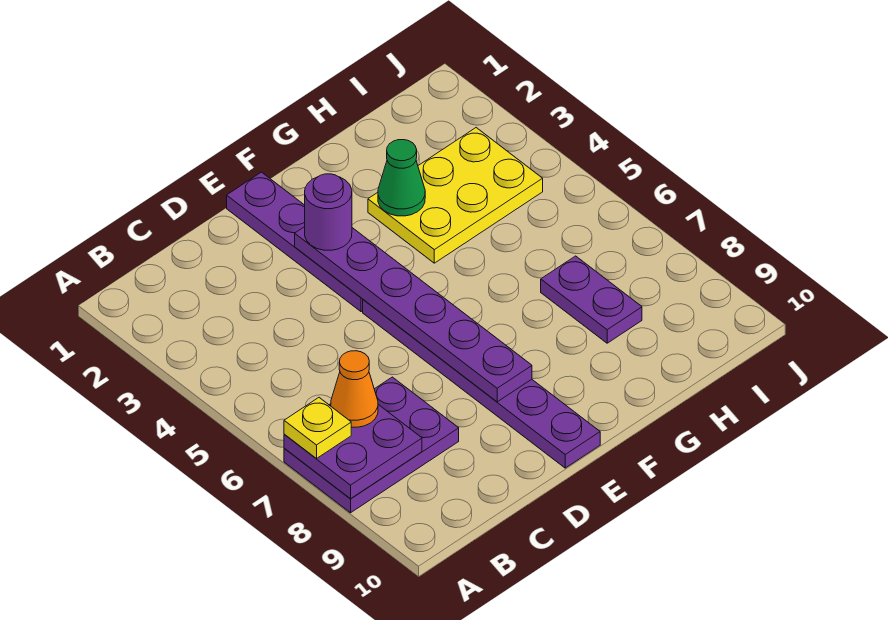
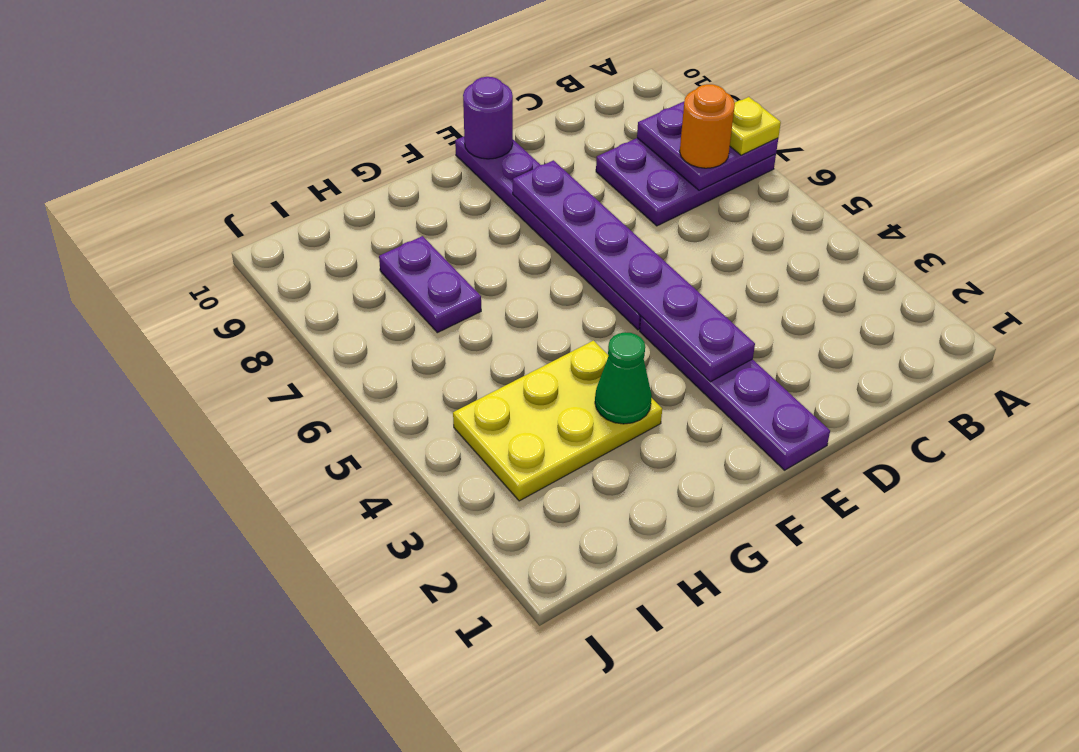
orange cone B7 level 3 -> orange round brick B7 level 3
purple round brick E3 level 3 -> purple round brick E10 level 2

